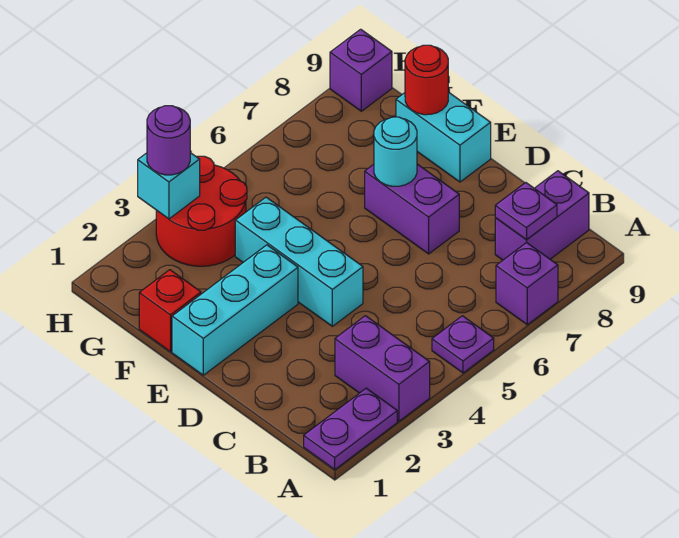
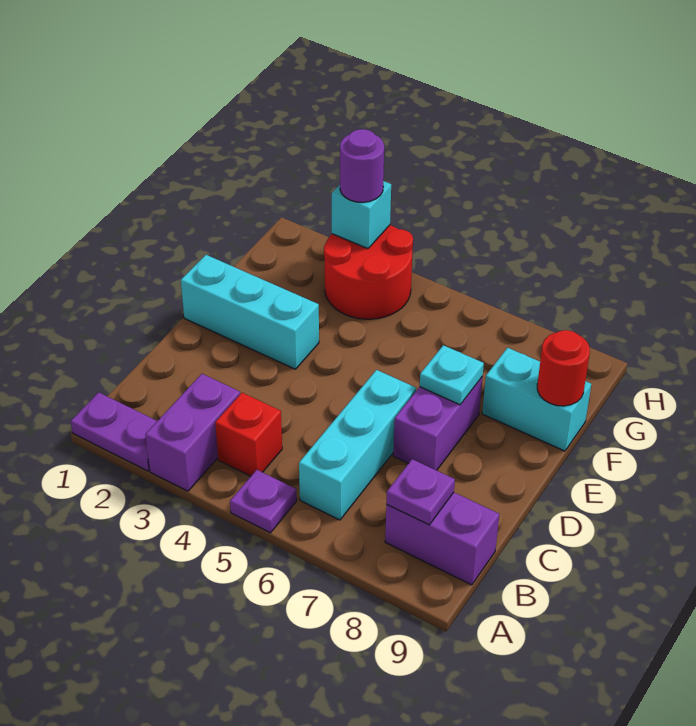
purple brick A7 level 1 -> none
cyan brick D4:F4 level 1 -> cyan brick B6:D6 level 1
cyan round brick E7 level 2 -> cyan plate E7 level 2
cyan brick E9:F9 level 1 -> cyan brick F8:F9 level 1
red brick F1 level 1 -> red brick B4 level 1
purple brick H9 level 1 -> none

